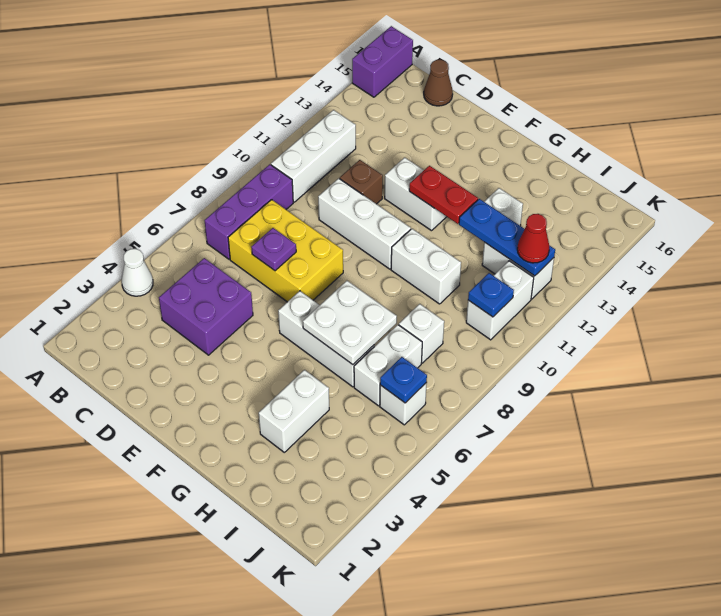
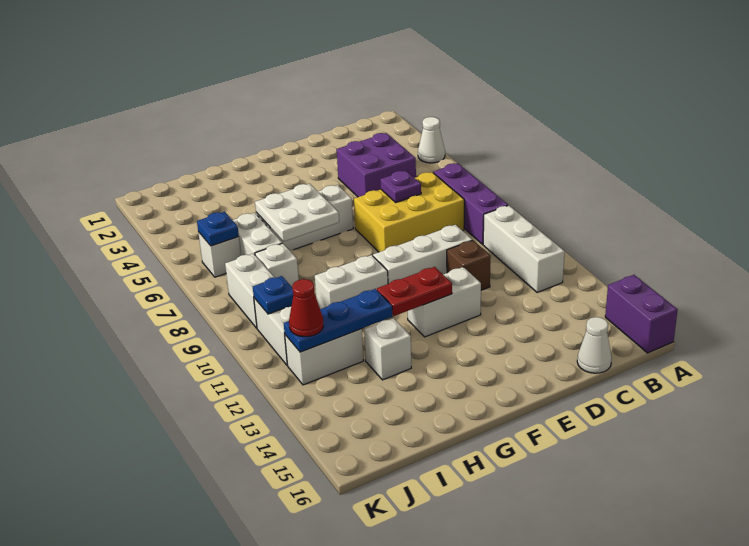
brown cone C16 level 1 -> white cone C16 level 1
white brick H3:H4 level 1 -> white brick J8:J9 level 1

